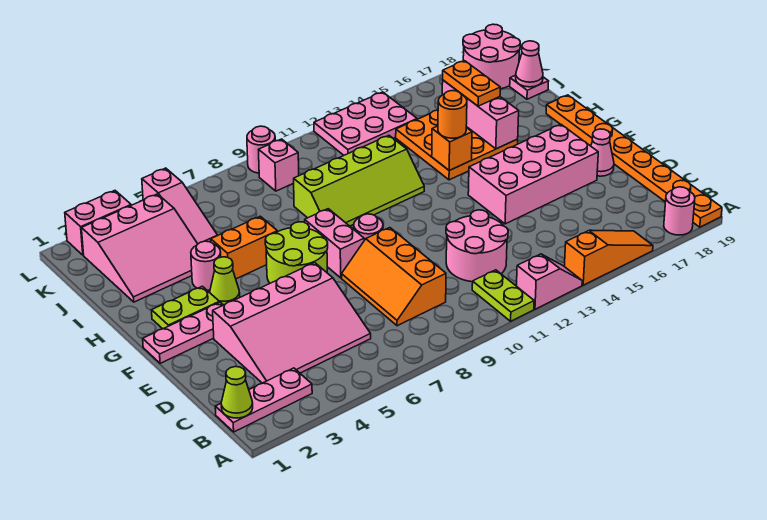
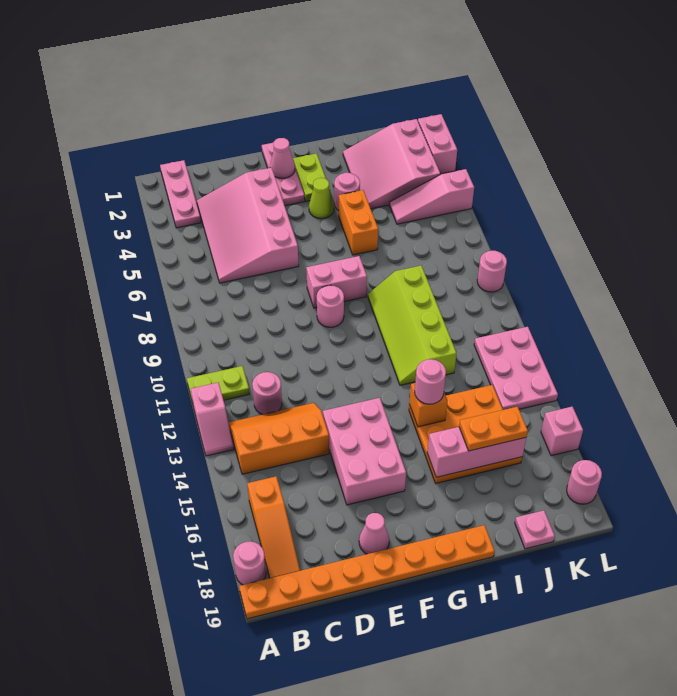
orange slope A14:A16 level 1 top 14 -> orange slope B16:B18 level 1 top 16
lime cone B1 level 2 -> none
orange slope C8:E9 level 1 top 9 -> orange slope B13:D14 level 1 top 14
pink round brick C11:D12 level 1 -> pink round brick C12 level 1
pink brick E14:F17 level 1 -> pink brick E14:F16 level 1
lime round brick F6:G7 level 1 -> none
orange round brick H14 level 3 -> pink round brick H14 level 3
pink cone J19 level 2 -> pink cone F2 level 2
pink brick K9 level 1 -> pink brick L16 level 1
pink round brick K18:L19 level 1 -> pink round brick L18 level 1

